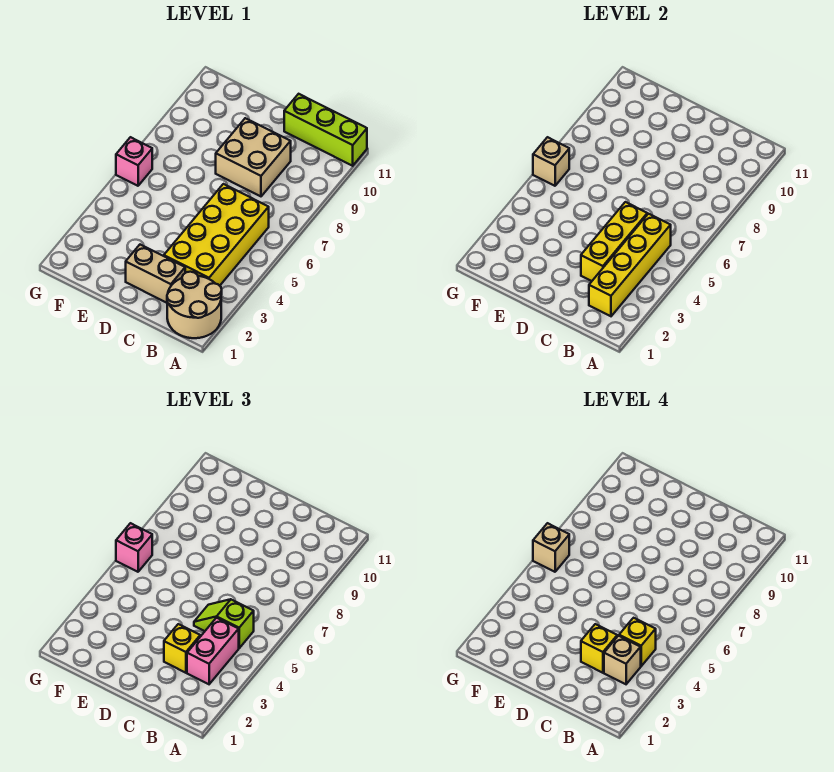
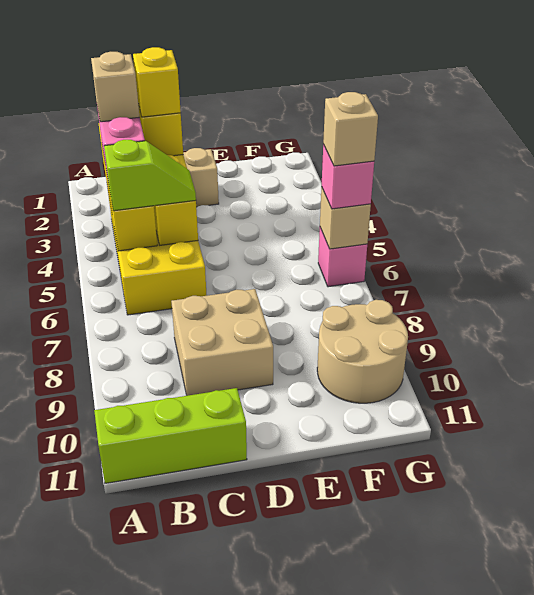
tan round brick A1:B2 level 1 -> tan round brick F9:G10 level 1
yellow brick B4 level 4 -> none

